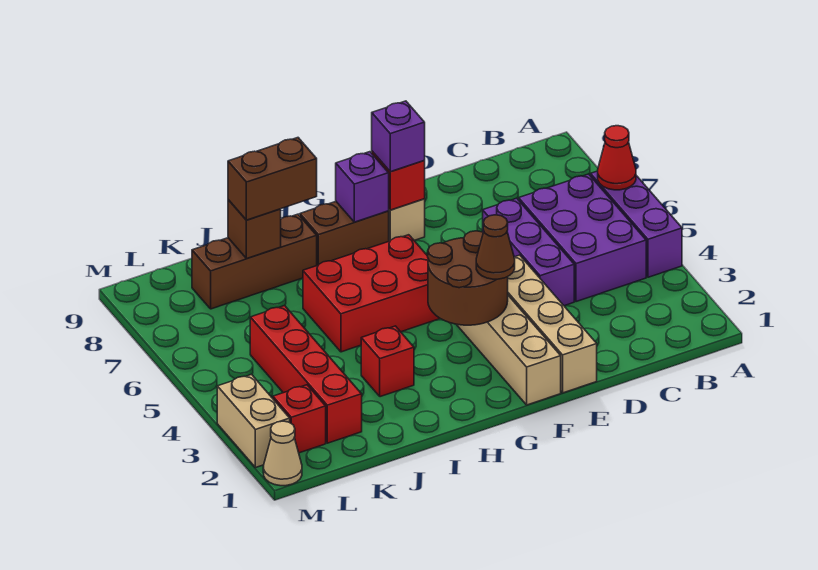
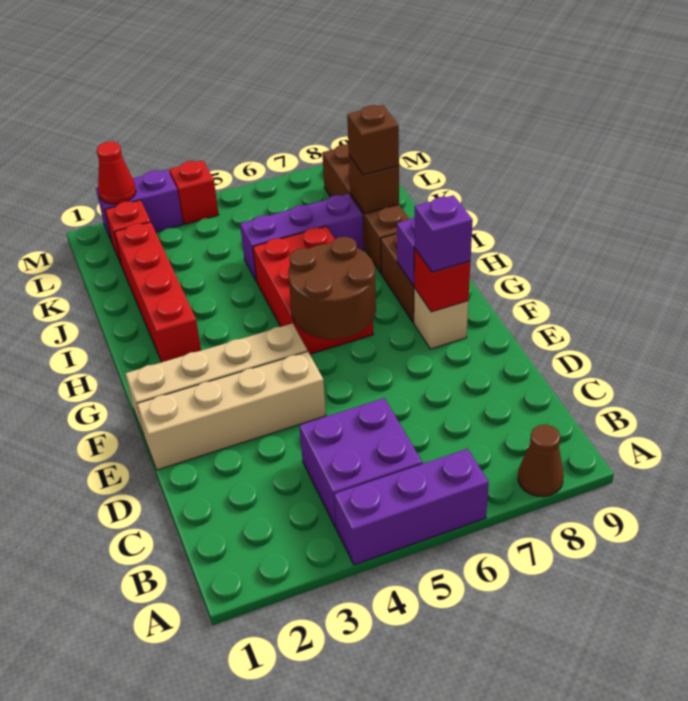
red cone A6 level 2 -> red cone M2 level 2
purple brick B4:C6 level 1 -> purple brick B4:C5 level 1
purple brick D4:D6 level 1 -> purple brick J5:J7 level 1
brown round brick F3:G4 level 2 -> brown round brick F5:G6 level 2
brown cone F3 level 3 -> brown cone A8 level 1
red brick I3 level 1 -> red brick M4 level 1
brown brick I8:K8 level 1 -> brown brick I8:L8 level 1
brown brick I8:J8 level 3 -> brown brick J8 level 3
red brick K2:K5 level 1 -> red brick H2:K2 level 1
tan cone M1 level 1 -> none
tan brick M2:M3 level 1 -> purple brick M2:M3 level 1

